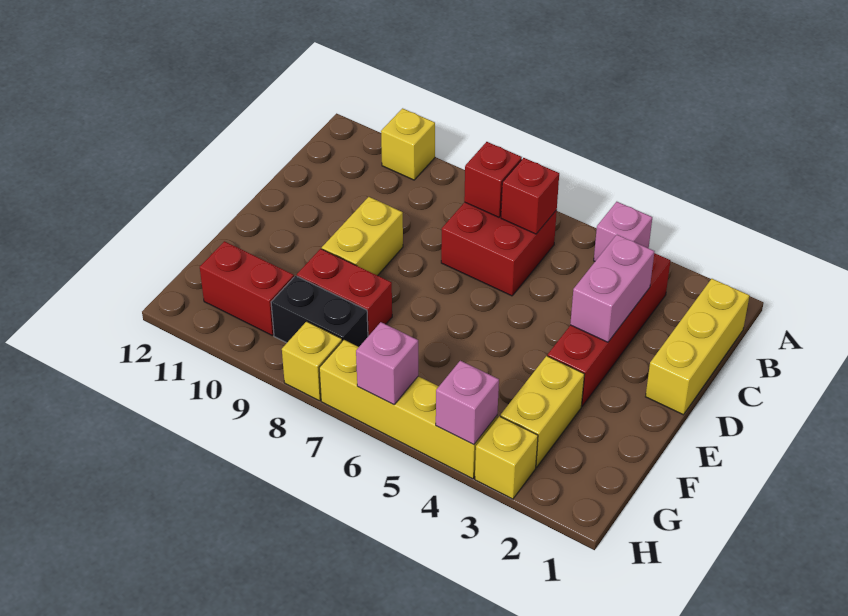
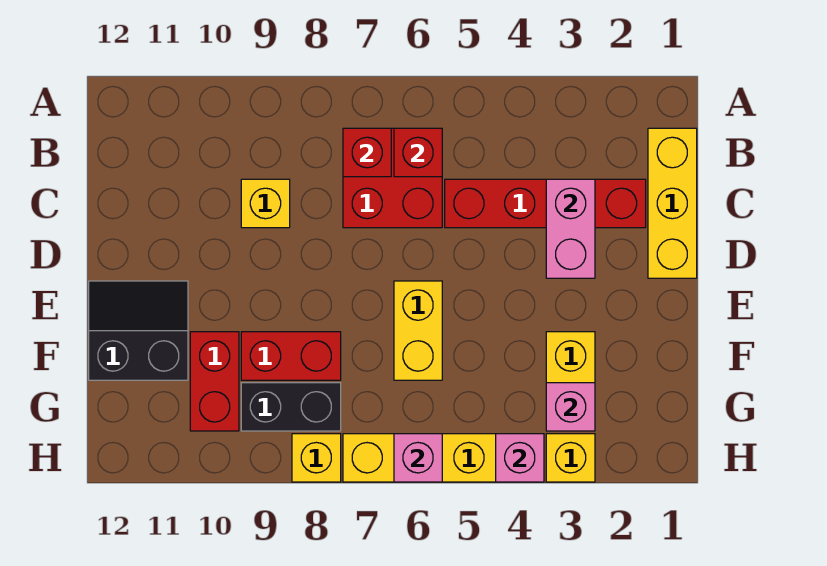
pink brick A4 level 1 -> pink brick G3 level 2
yellow brick A10 level 1 -> yellow brick C9 level 1
red brick B3:E3 level 1 -> red brick C2:C5 level 1
yellow brick D9:E9 level 1 -> yellow brick E6:F6 level 1
none -> black slope E11:F12 level 1 top F
red brick G10:G11 level 1 -> red brick F10:G10 level 1

